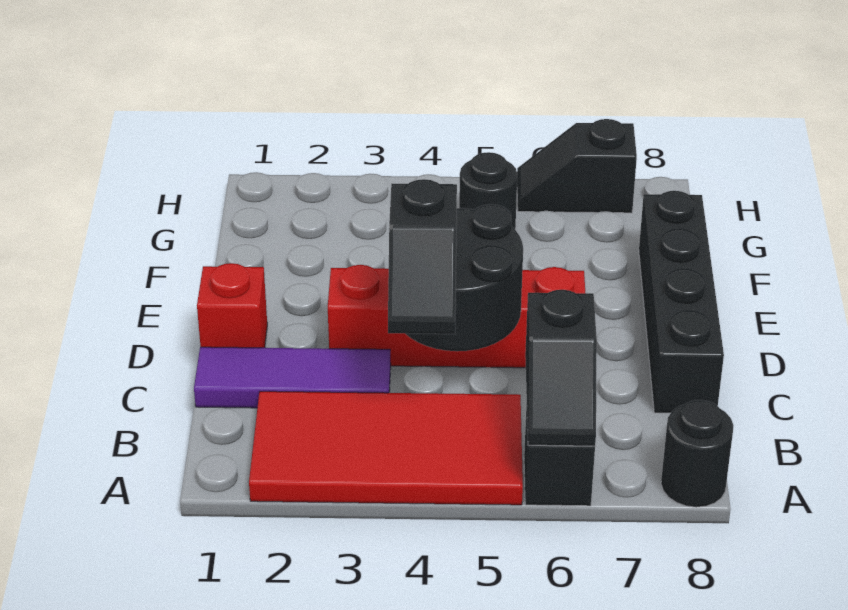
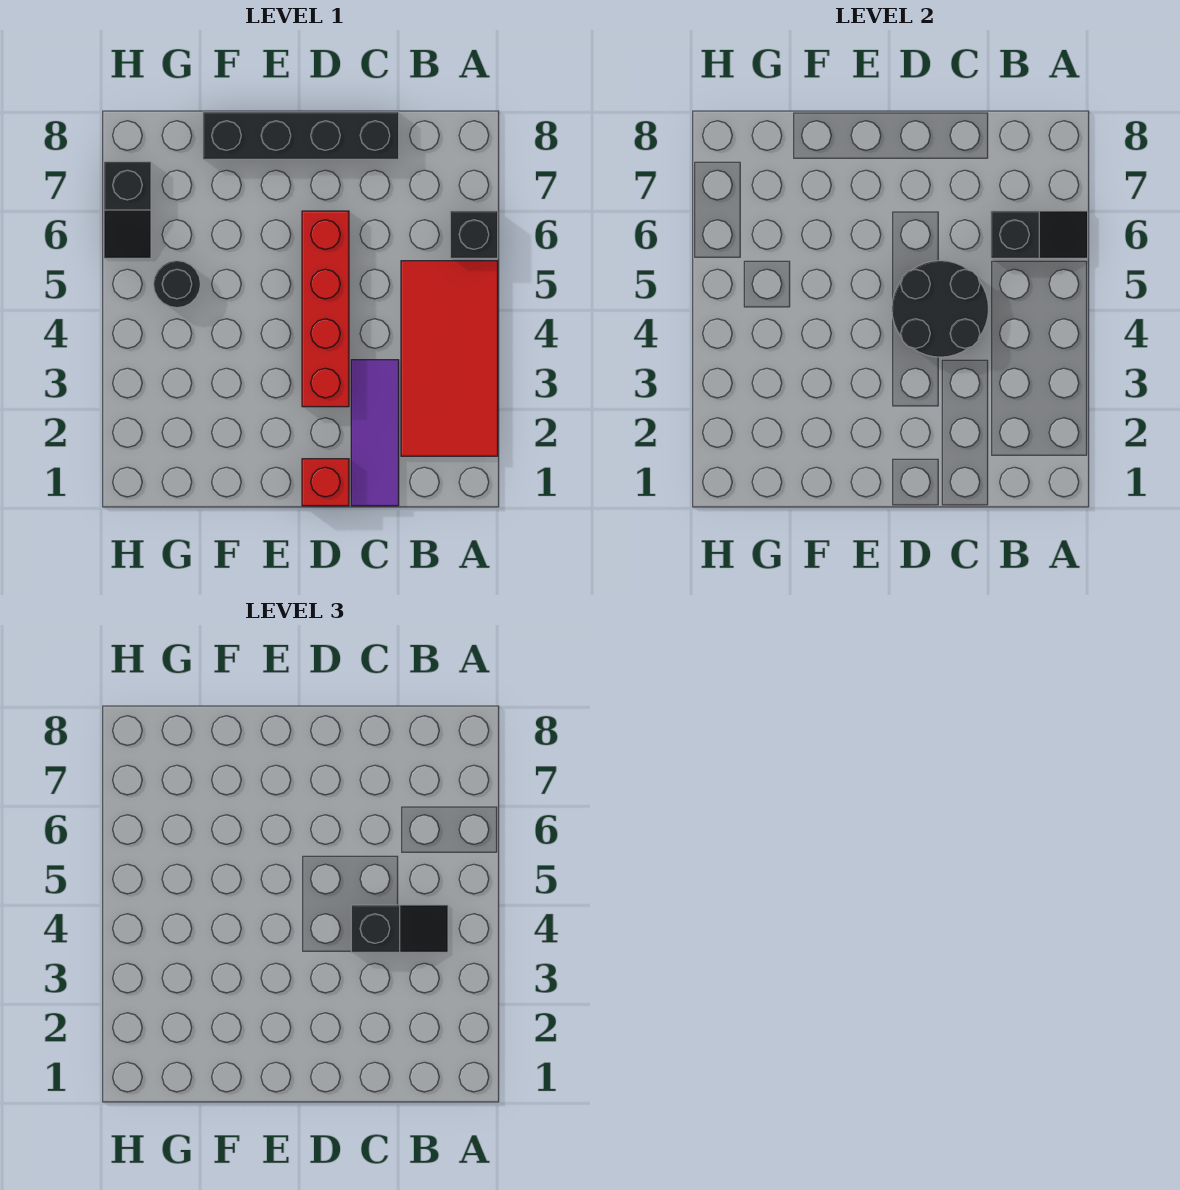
black round brick A8 level 1 -> none

